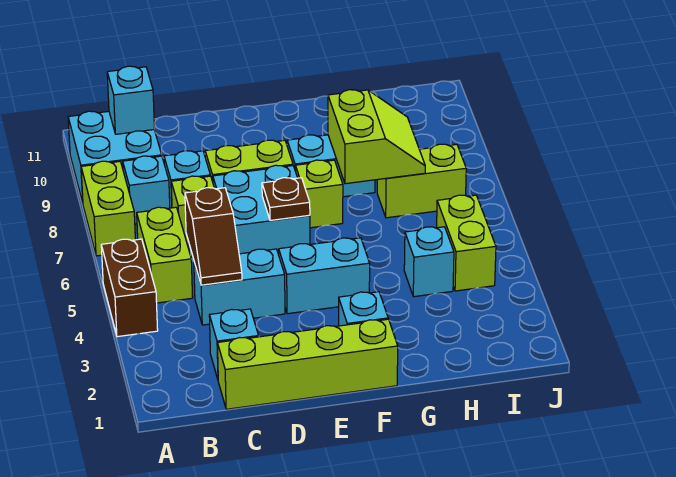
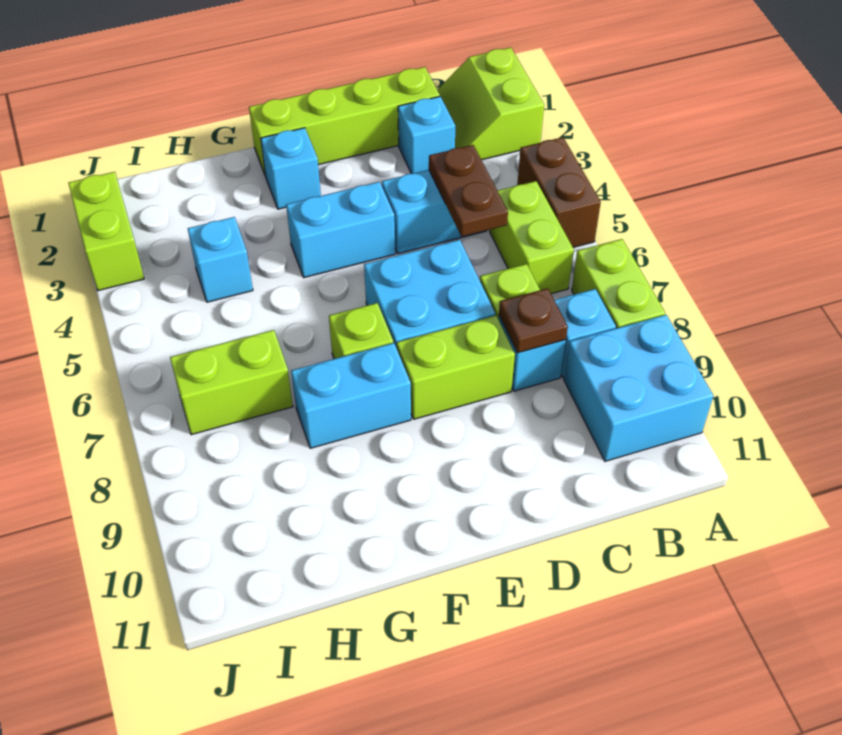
cyan brick B10 level 2 -> none
brown slope C4:C5 level 2 top 5 -> brown plate C4:C5 level 2
brown plate E6 level 2 -> brown plate C8 level 2
lime slope G7:H8 level 2 top G -> lime slope A1:B2 level 1 top A
lime brick I4:I5 level 1 -> lime brick J2:J3 level 1

